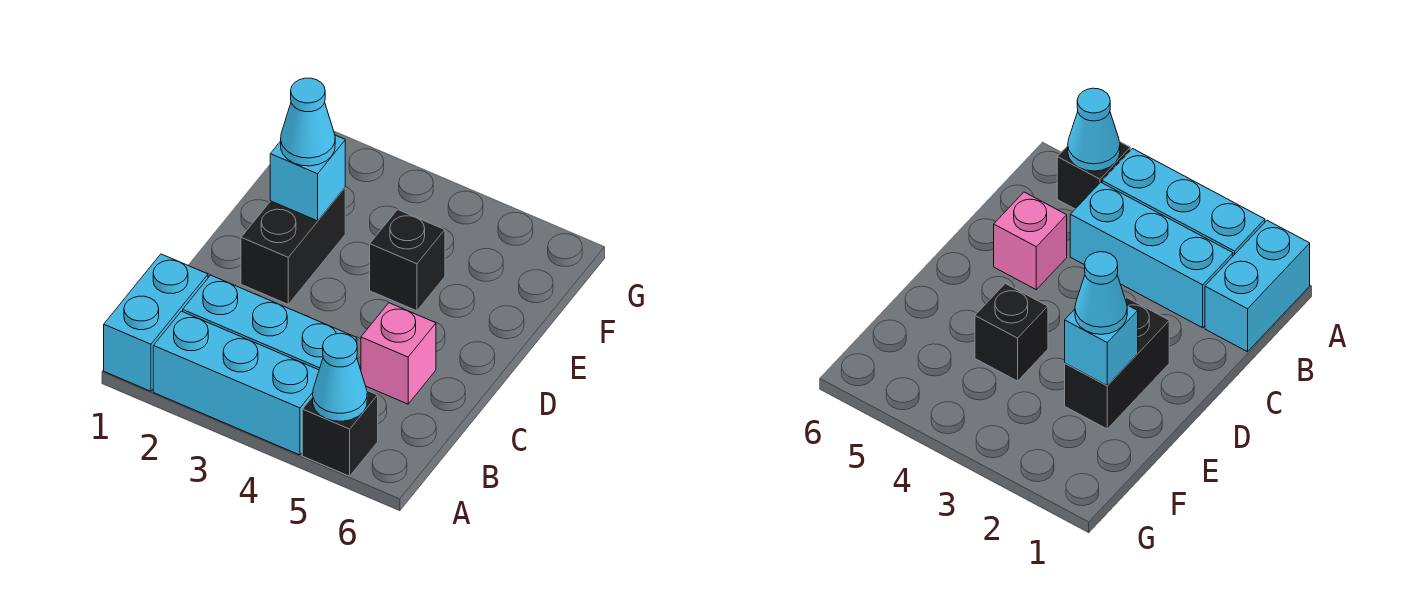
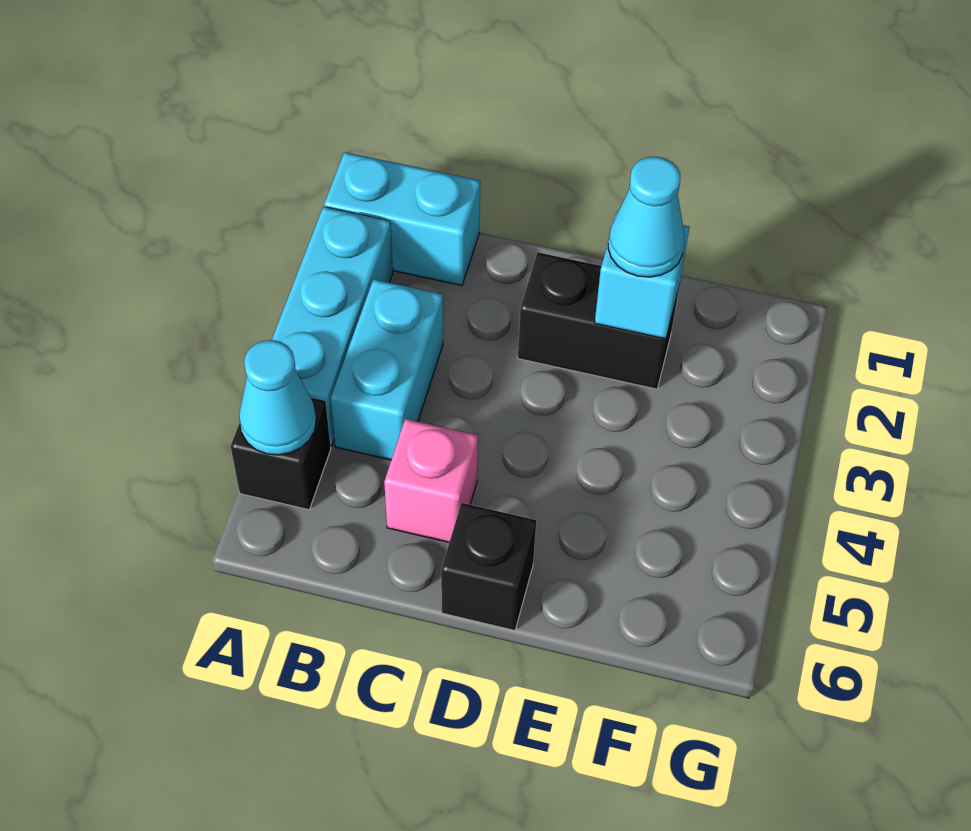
cyan brick B2:B4 level 1 -> cyan brick B3:B4 level 1
black brick E4 level 1 -> black brick D6 level 1

